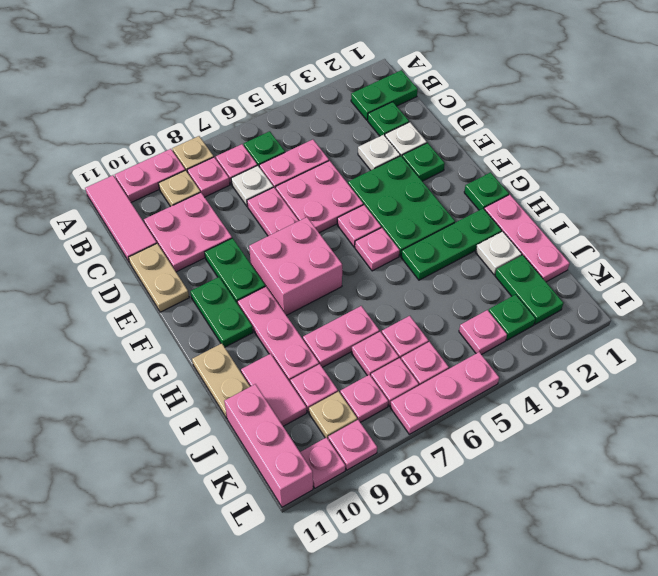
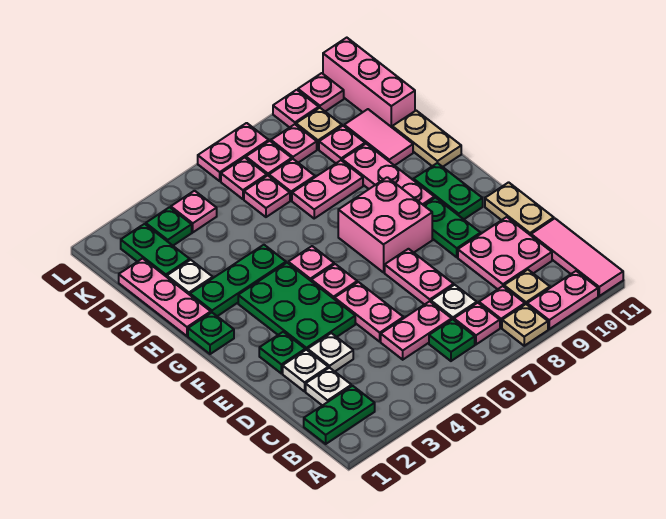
green plate C2 level 1 -> white plate C2 level 1
pink plate D5:E6 level 1 -> pink plate D5:E5 level 1
pink plate L5:L7 level 1 -> pink plate L6:L7 level 1

